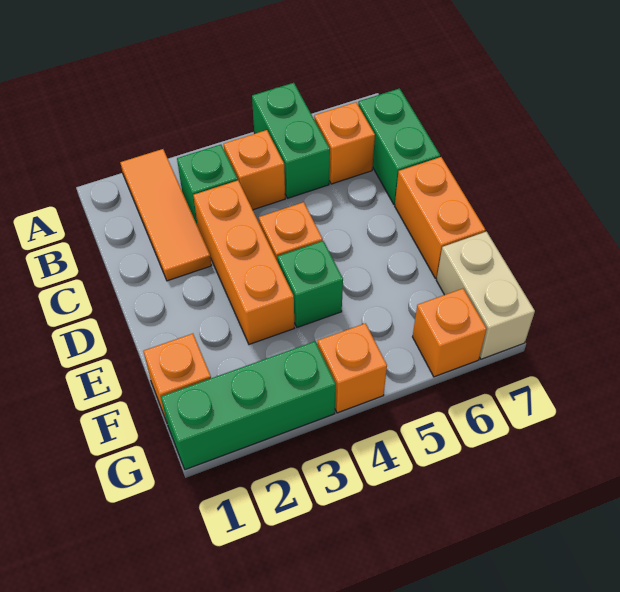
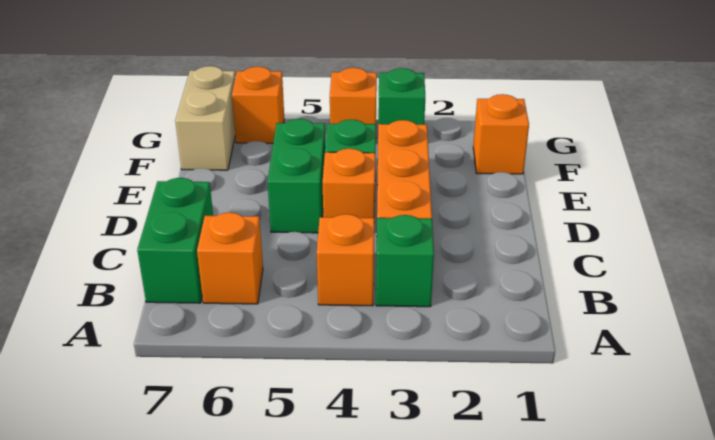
orange tile A2:C2 level 1 -> none
green brick A5:B5 level 1 -> green brick D5:E5 level 1
orange brick D7:E7 level 1 -> none
green brick G1:G3 level 1 -> green brick G3 level 1

